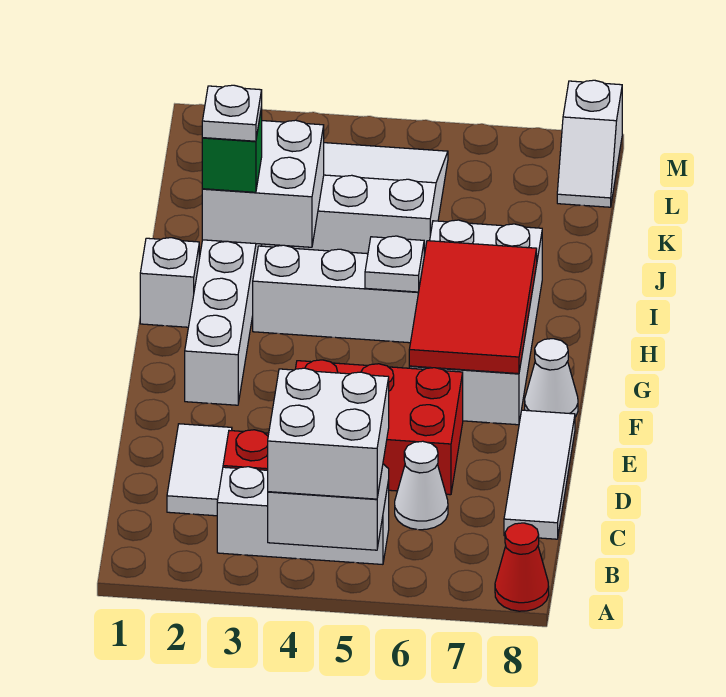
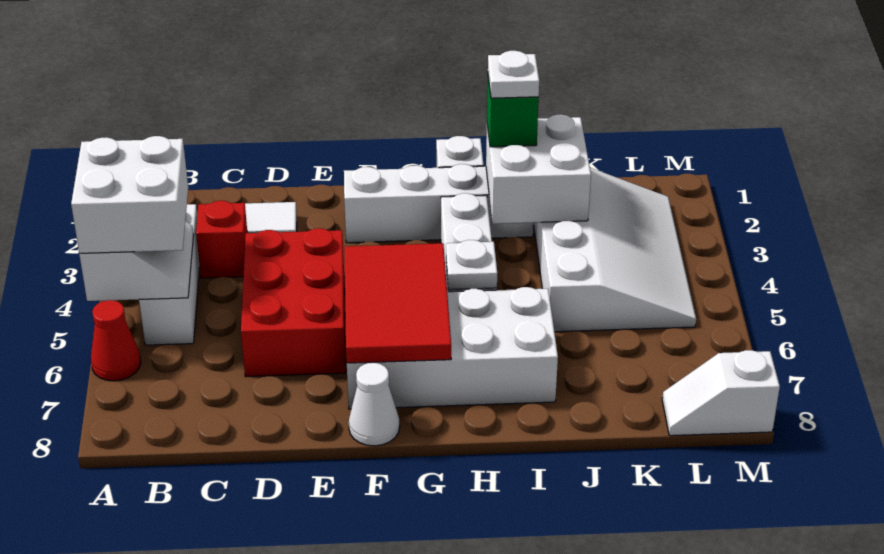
red cone A8 level 1 -> red cone A6 level 1
white cone C6 level 1 -> none
white tile C8:E8 level 1 -> none
red tile F6:H7 level 2 -> red tile F5:G7 level 2

